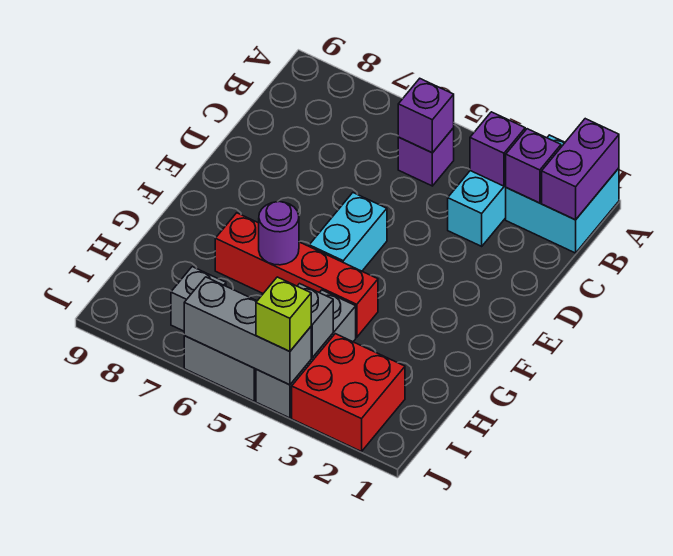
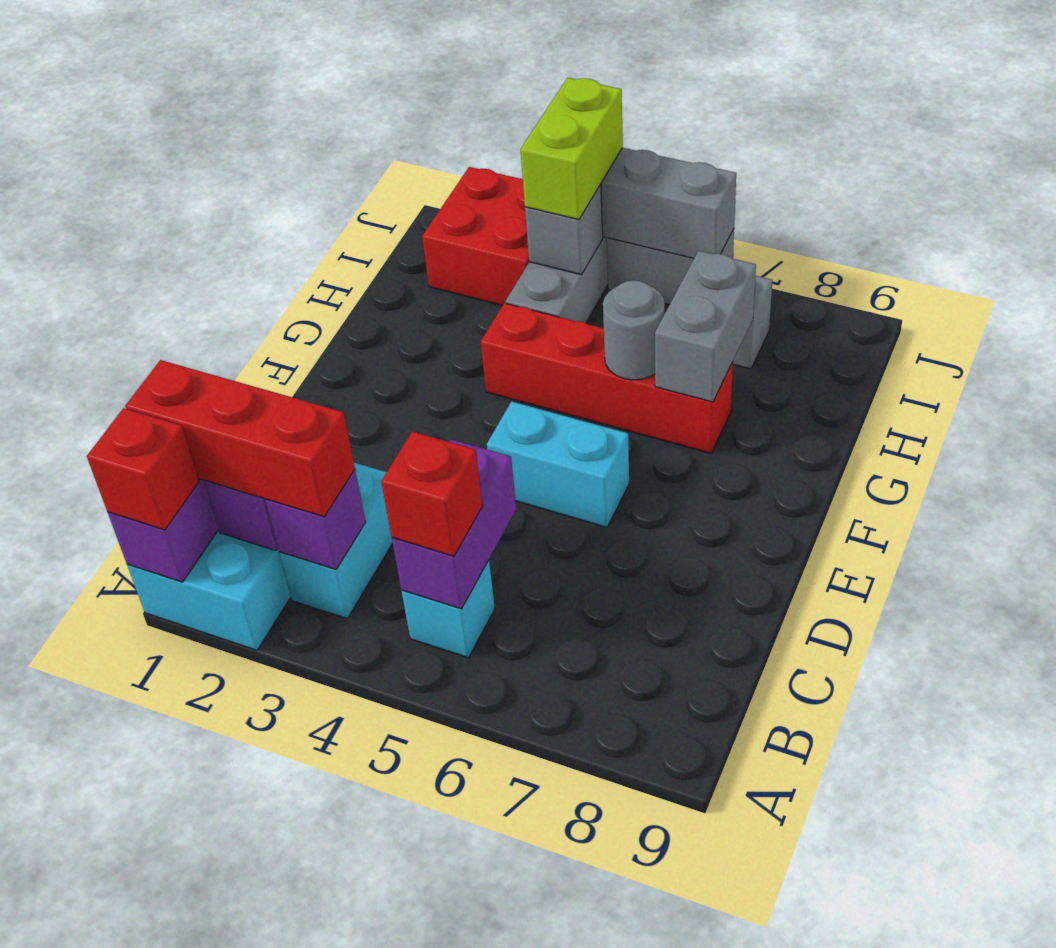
none -> red brick A1 level 3
none -> red brick B1:B3 level 3
purple brick B5 level 1 -> cyan brick B5 level 1
purple brick B5 level 2 -> purple brick B5:C5 level 2
none -> red brick B5 level 3
cyan brick E5:F5 level 1 -> cyan brick E5:E6 level 1
purple round brick G6 level 2 -> grey round brick G6 level 2
none -> grey brick G7:H7 level 2
lime brick J4 level 3 -> lime brick I4:J4 level 3

